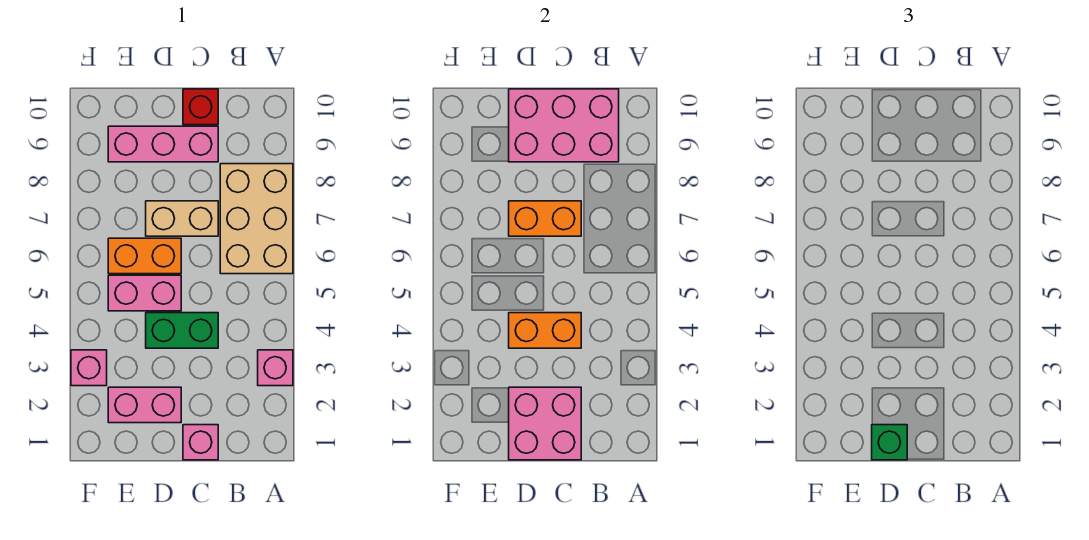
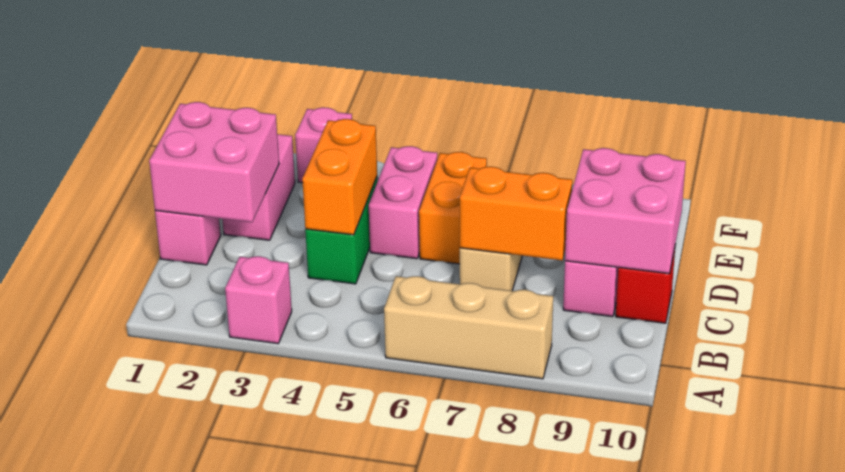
tan brick A6:B8 level 1 -> tan brick A6:A8 level 1
pink brick B9:D10 level 2 -> pink brick C9:D10 level 2
orange brick C7:D7 level 2 -> orange brick C7:C8 level 2
green brick D1 level 3 -> none

